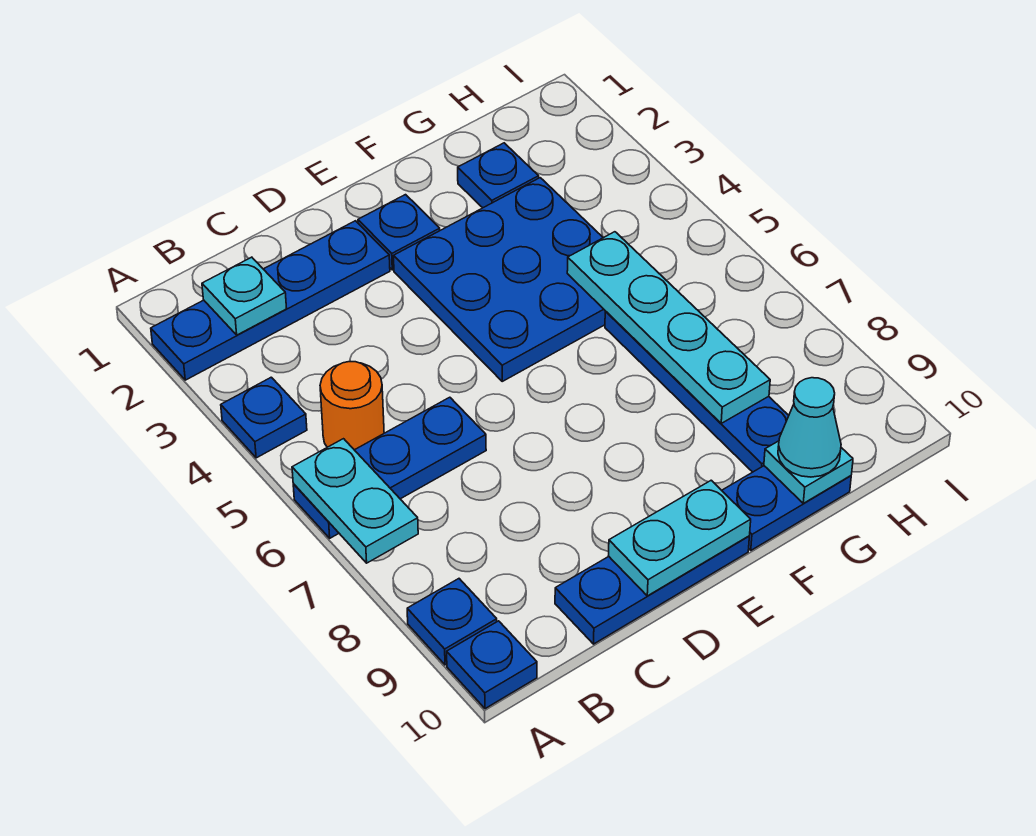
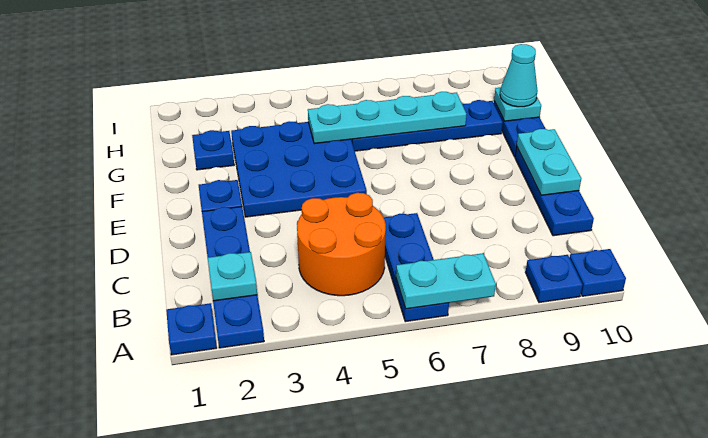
blue plate A4 level 1 -> blue plate A1 level 1
orange round brick B5 level 1 -> orange round brick B4:C5 level 1

